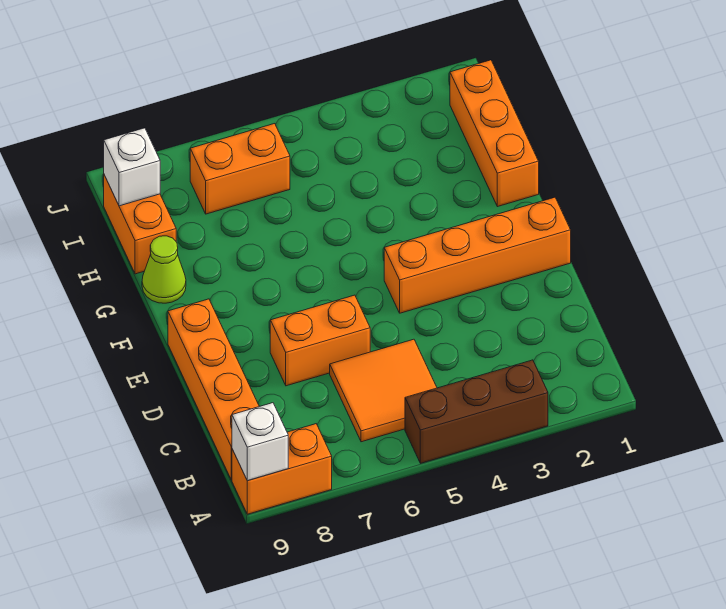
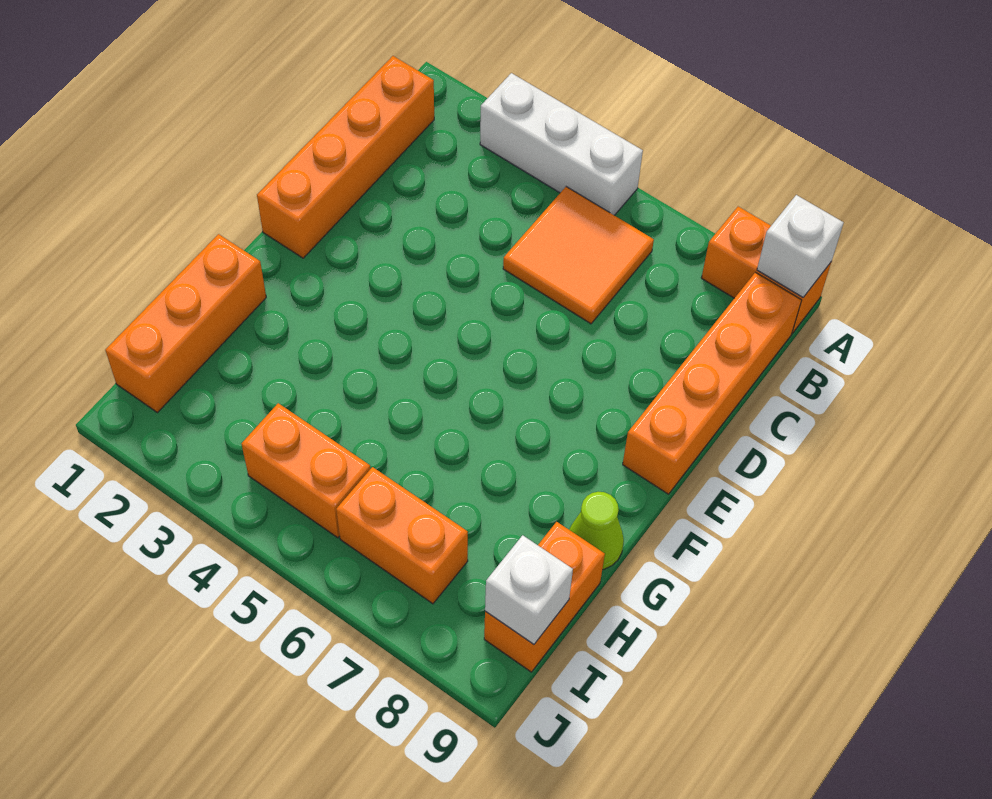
brown brick A3:A5 level 1 -> white brick A3:A5 level 1
orange brick D6:D7 level 1 -> orange brick I4:I5 level 1
orange brick E1:E4 level 1 -> orange brick B1:E1 level 1

